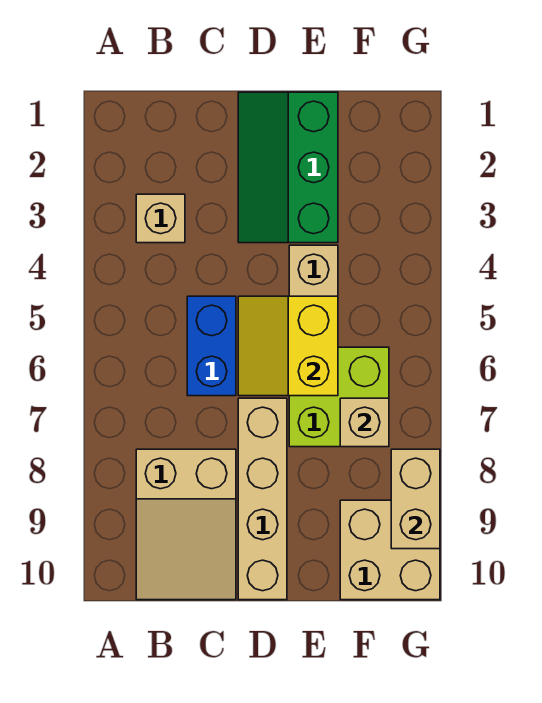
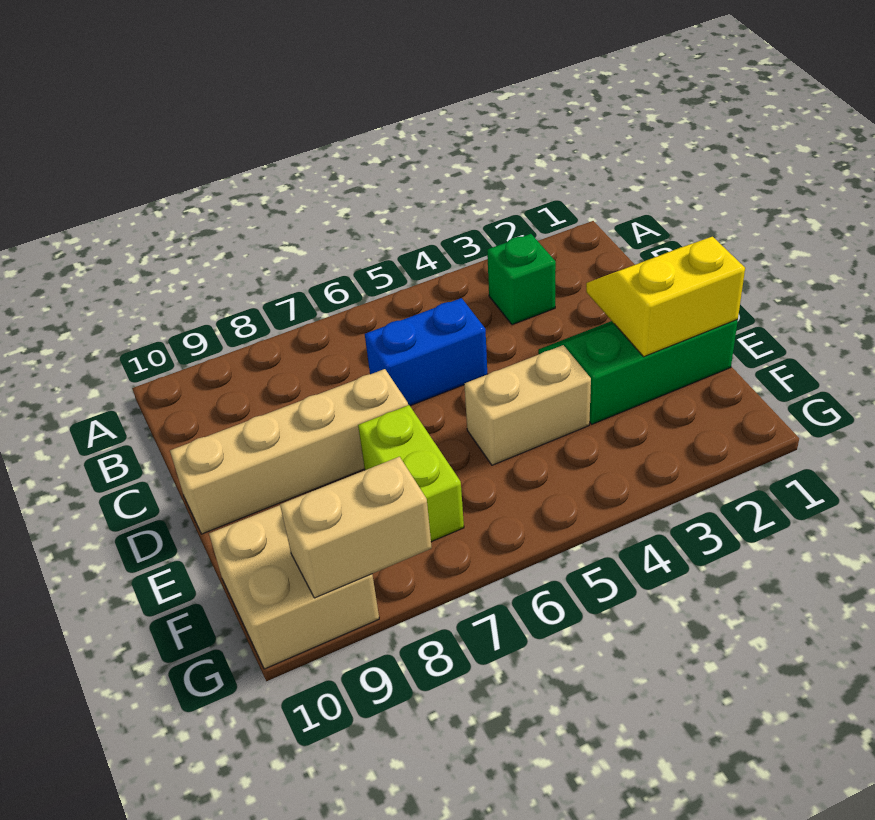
tan brick B3 level 1 -> green brick B3 level 1
tan slope B8:C10 level 1 top 8 -> none
yellow slope D5:E6 level 2 top E -> yellow slope D1:E2 level 2 top E
lime brick E6:F7 level 1 -> lime brick E7:F7 level 1
tan brick F7 level 2 -> none

